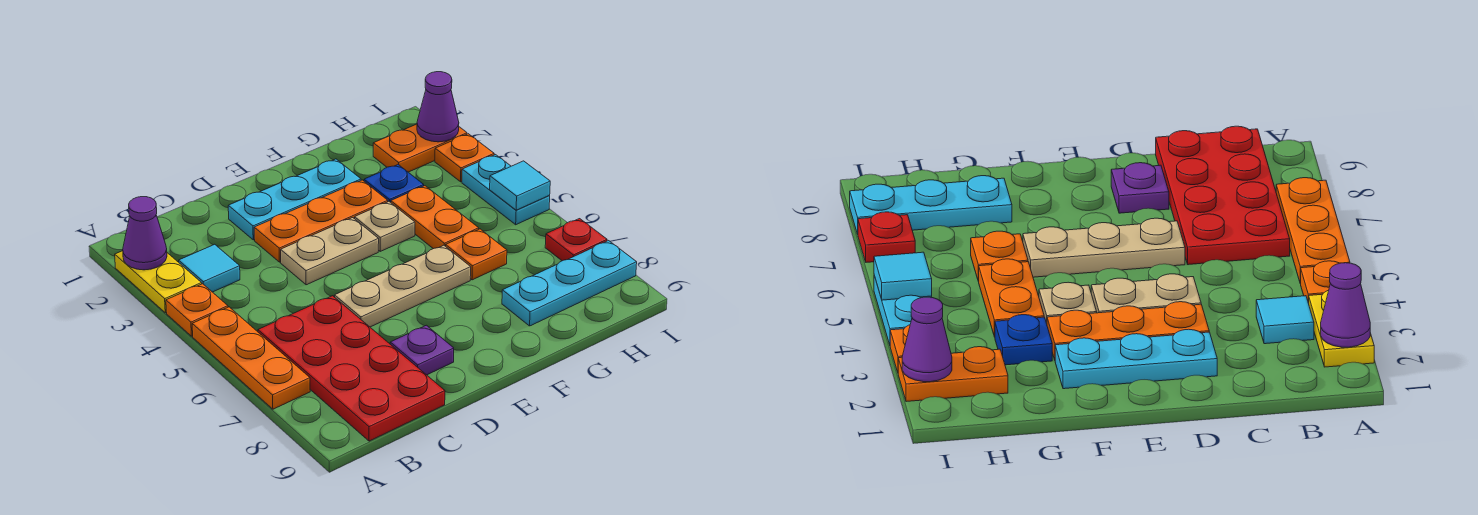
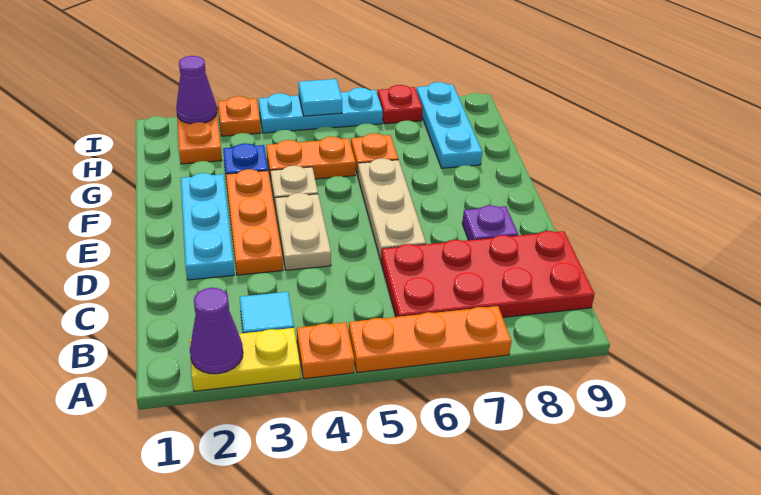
cyan plate I4:I5 level 1 -> cyan plate I4:I6 level 1

